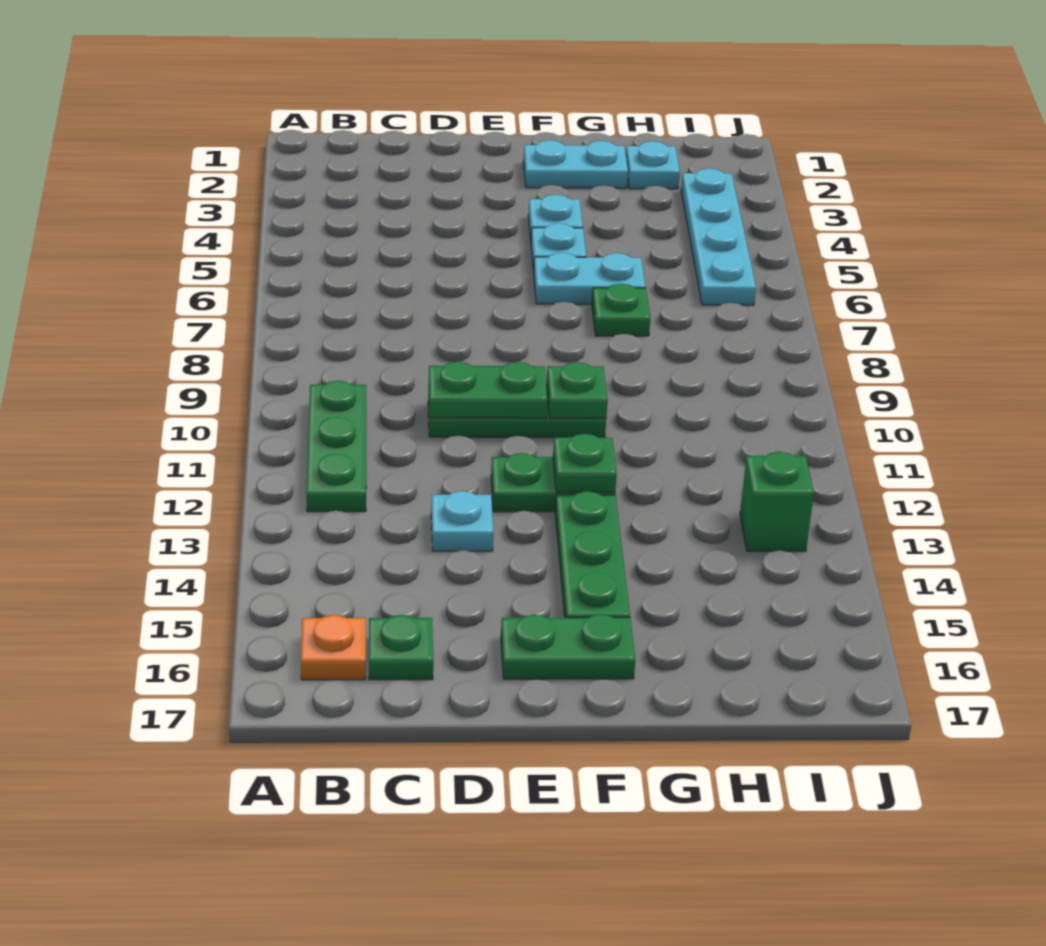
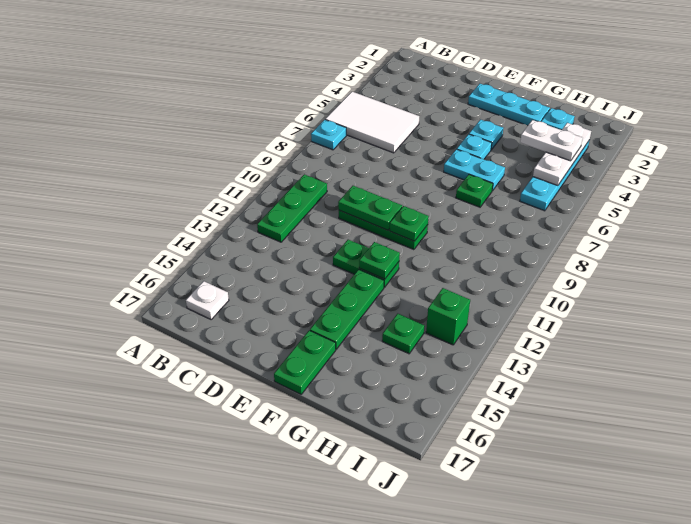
none -> white tile A5:C6 level 1
orange plate B16 level 1 -> white plate B16 level 1
green plate C16 level 1 -> green plate H14 level 1
cyan plate D13 level 1 -> cyan plate A7 level 1
green plate E16:F16 level 1 -> green plate F16:F17 level 1
cyan plate F2:G2 level 1 -> cyan plate E2:G2 level 1
none -> white plate H4:I4 level 3
none -> white plate I3:I5 level 2

